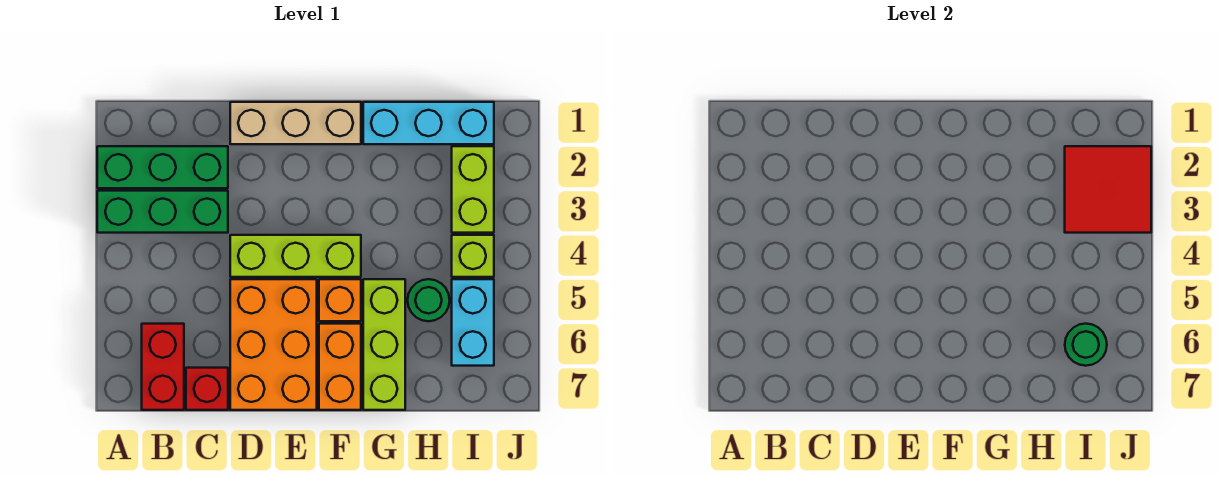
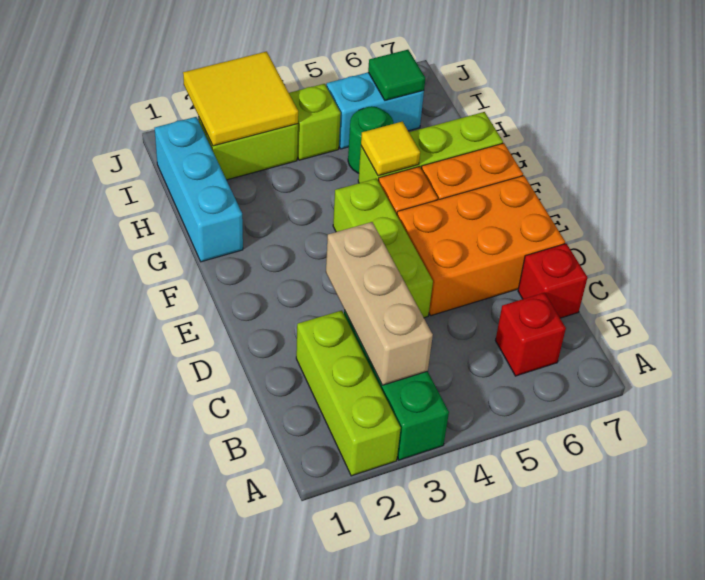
green brick A2:C2 level 1 -> lime brick A2:C2 level 1
red brick B6:B7 level 1 -> red brick B6 level 1
tan brick D1:F1 level 1 -> tan brick B3:D3 level 2
none -> yellow tile G5 level 2
red tile I2:J3 level 2 -> yellow tile I2:J3 level 2
green round brick I6 level 2 -> green tile I6 level 2

